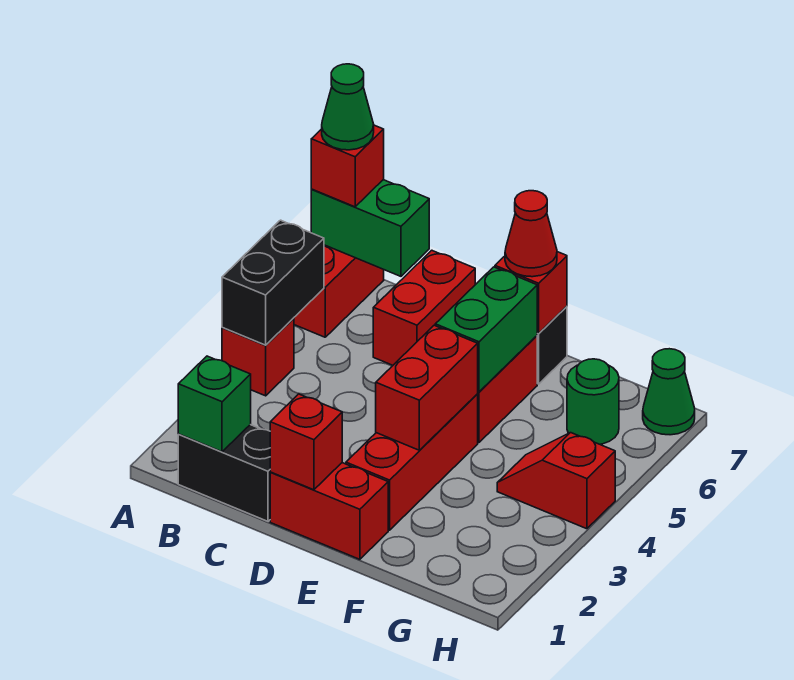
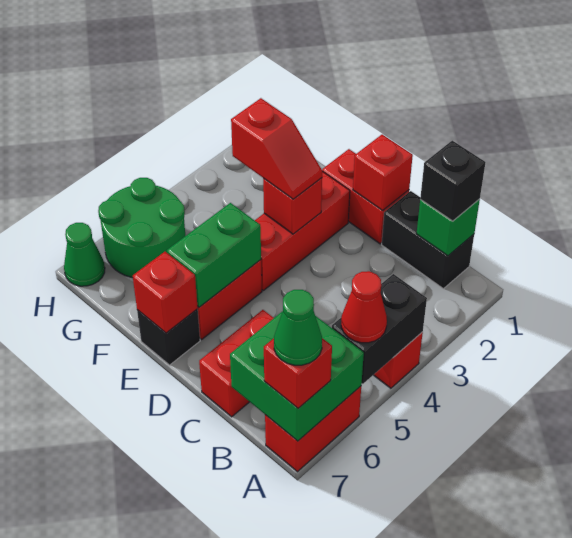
green brick A7:B7 level 2 -> green brick A6:B7 level 2
none -> black brick B1 level 3
red brick E3:E4 level 2 -> red brick E3 level 2
red cone E7 level 3 -> red cone A5 level 3
red slope G4:H4 level 1 top H -> red slope E3:F3 level 3 top F
green round brick G6 level 1 -> green round brick G5:H6 level 1

